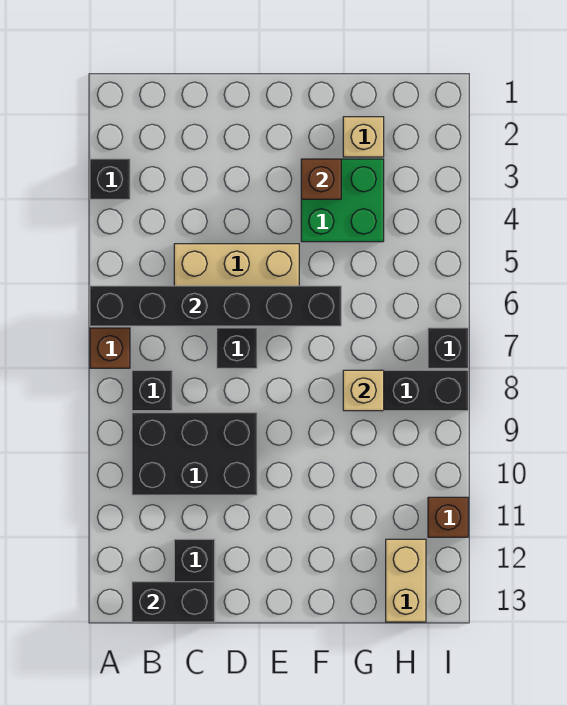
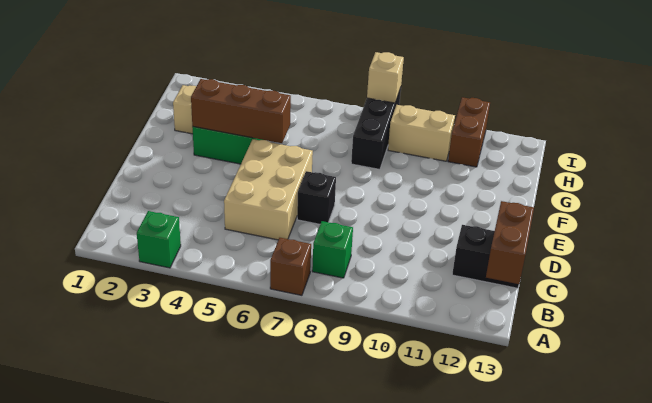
black brick A3 level 1 -> green brick A3 level 1
black brick A6:F6 level 2 -> none
black brick B8 level 1 -> green brick B8 level 1
black brick B9:D10 level 1 -> none
black brick B13:C13 level 2 -> brown brick B13:C13 level 2
brown brick F3 level 2 -> brown brick F3:F5 level 2
tan brick G8 level 2 -> tan brick I8 level 2
tan brick H12:H13 level 1 -> tan brick H9:H10 level 1
black brick I7 level 1 -> none
brown brick I11 level 1 -> brown brick H11:I11 level 1

